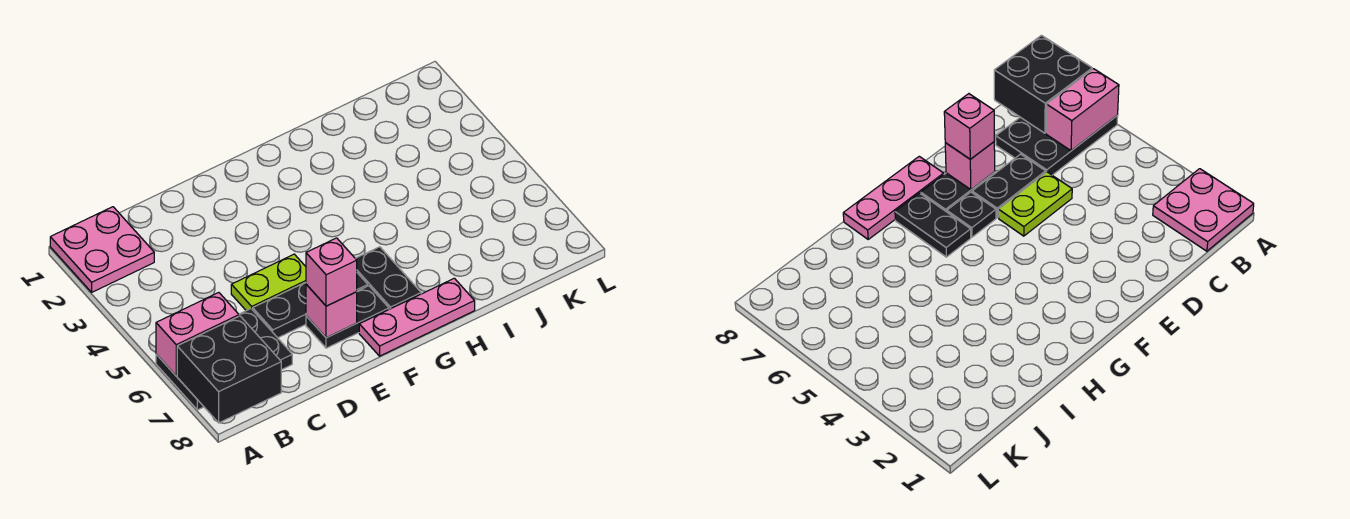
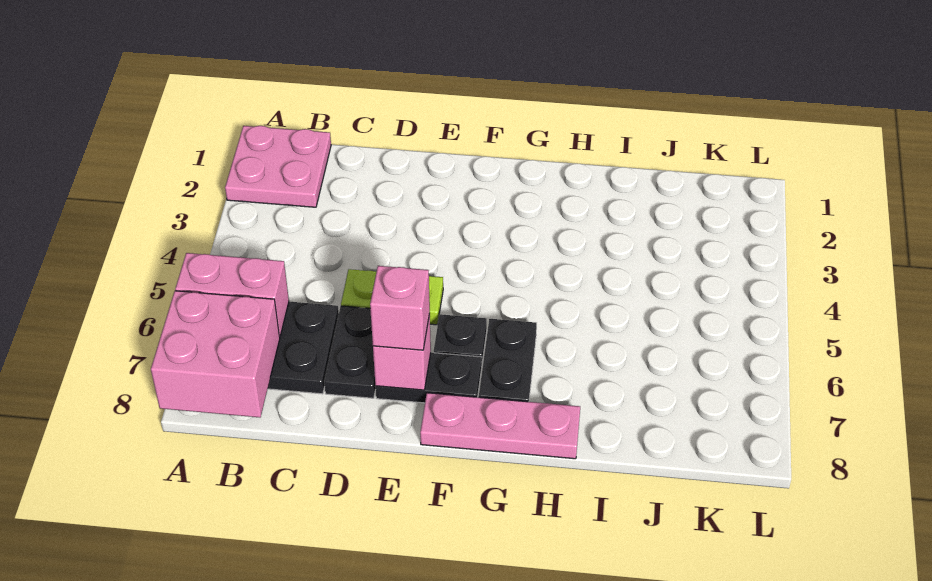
black brick A7:B8 level 2 -> pink brick A7:B8 level 2
black plate D6:E6 level 1 -> black plate D6:D7 level 1

